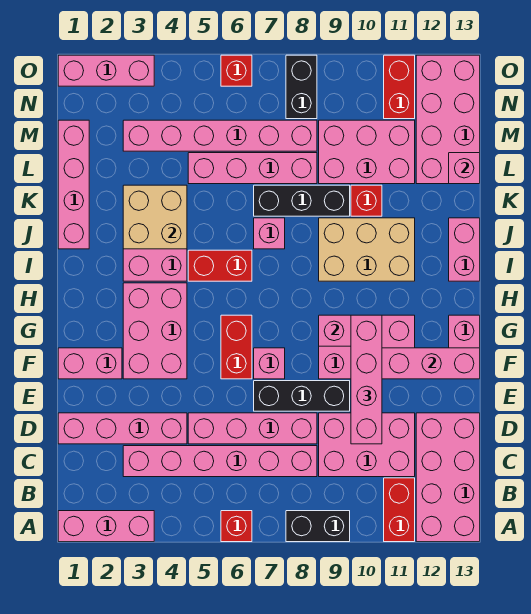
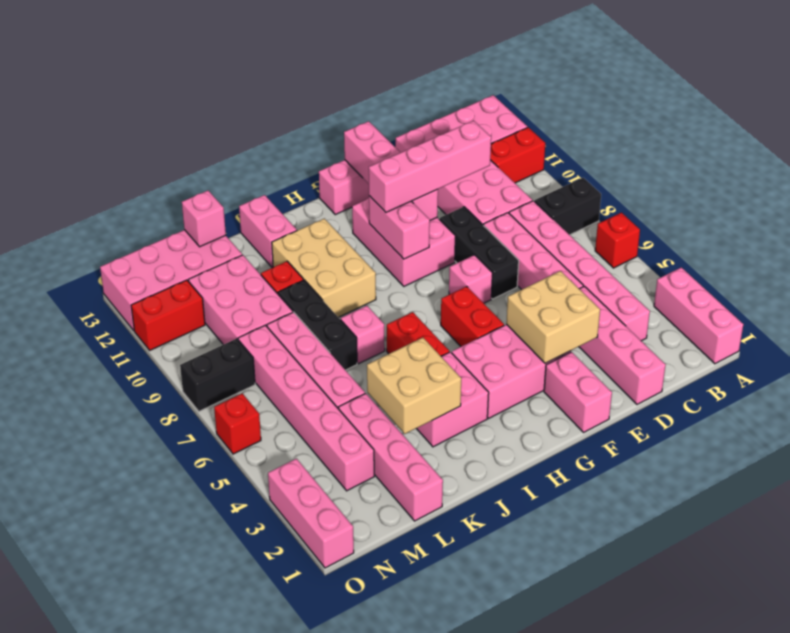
black brick A8:A9 level 1 -> black brick A8:B8 level 1
none -> tan brick E3:F4 level 2
red brick F6:G6 level 1 -> red brick G5:G6 level 1
pink brick I13:J13 level 1 -> pink brick J12:J13 level 1
pink brick J1:M1 level 1 -> pink brick L1:L4 level 1

